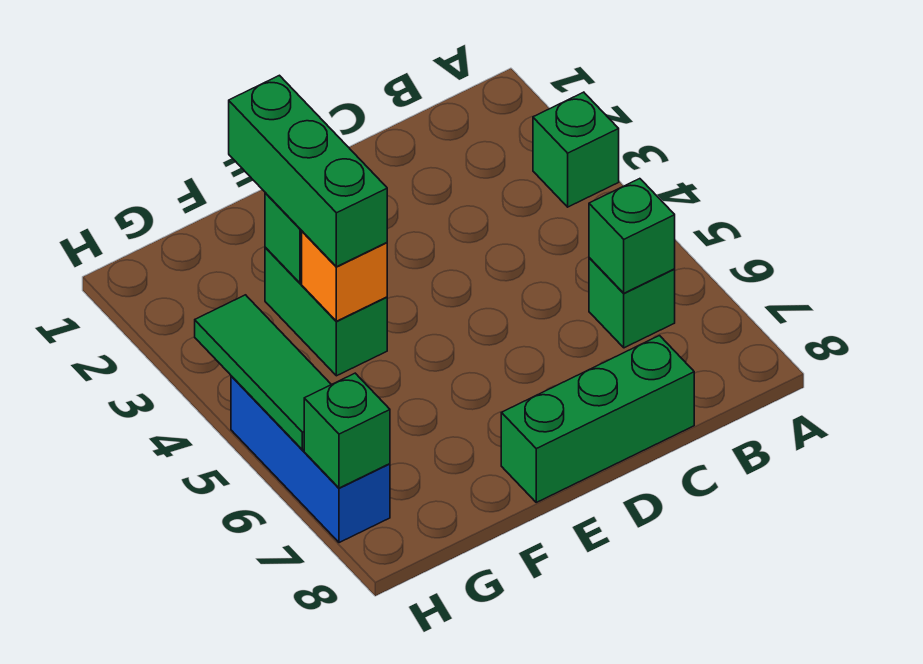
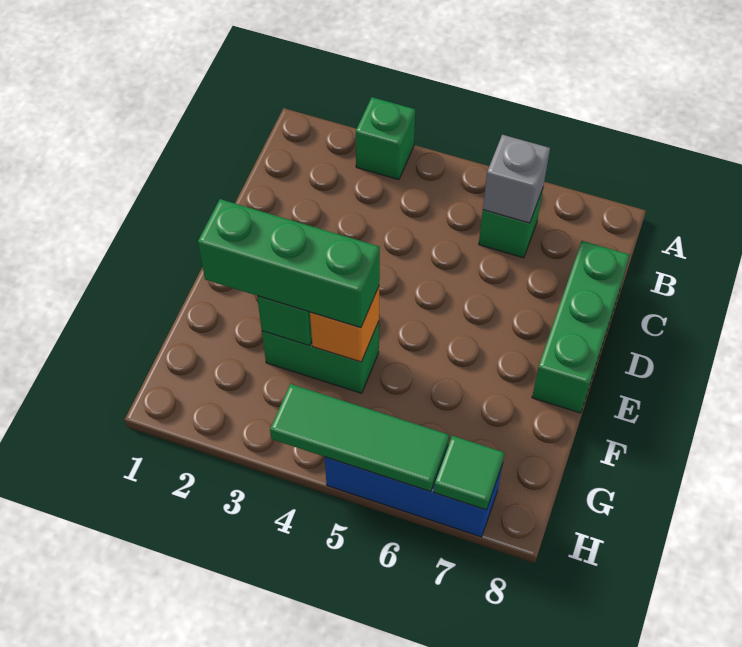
green brick B6 level 2 -> grey brick B6 level 2
green brick H7 level 2 -> green tile H7 level 2

